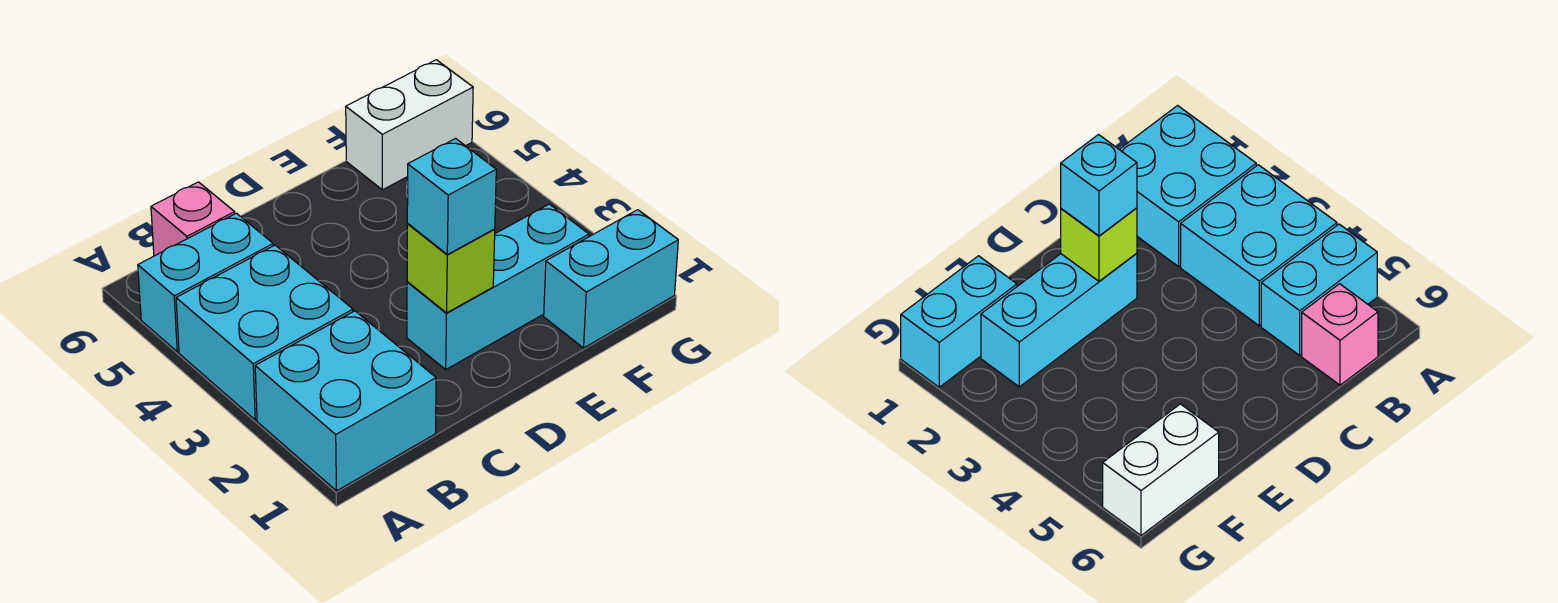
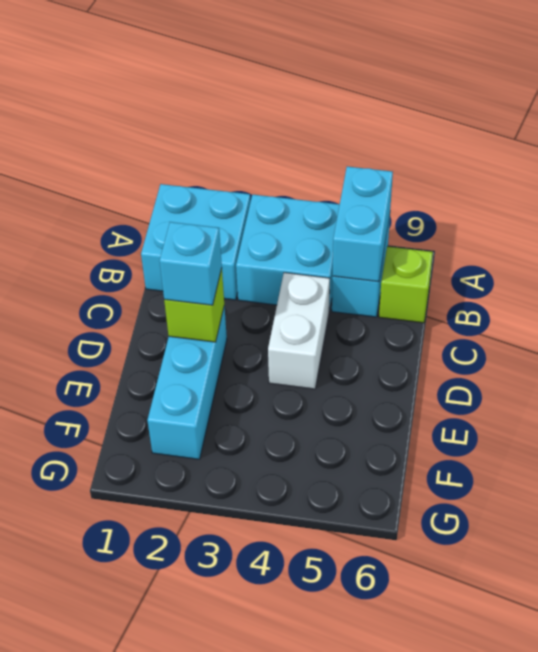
pink brick B6 level 1 -> lime brick B6 level 1
cyan brick F1:G1 level 1 -> cyan brick A5:B5 level 2
white brick F6:G6 level 1 -> white brick C4:D4 level 1

